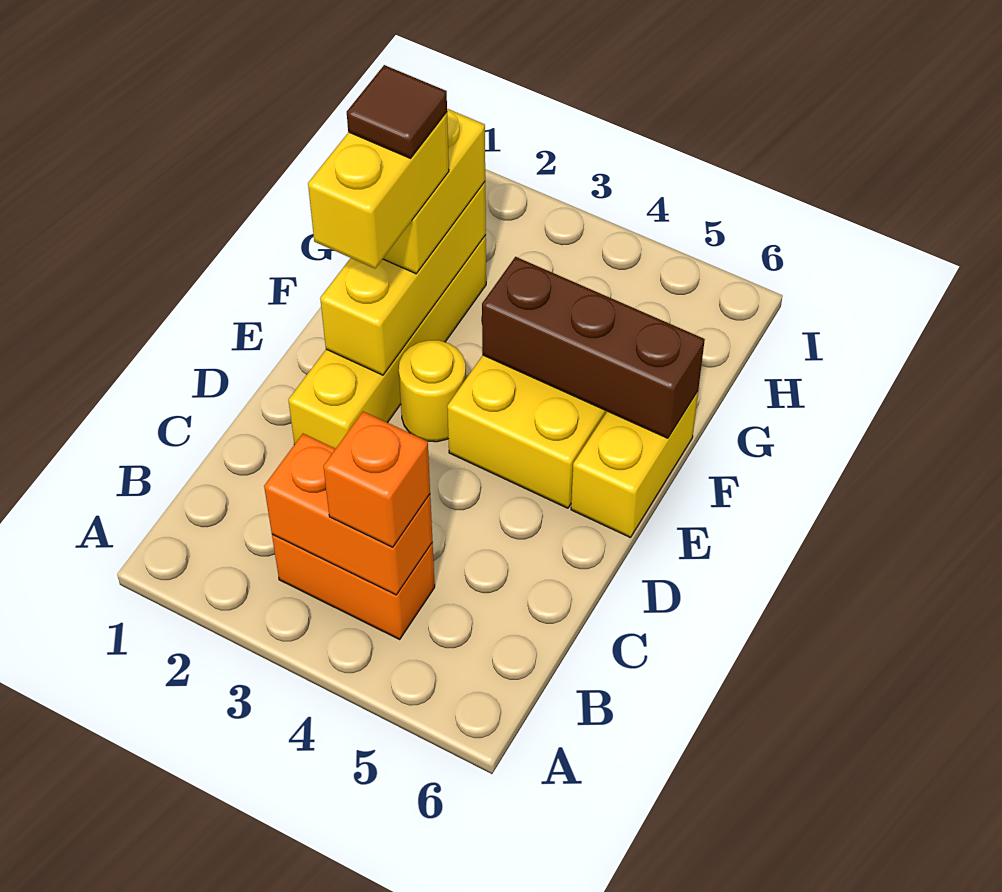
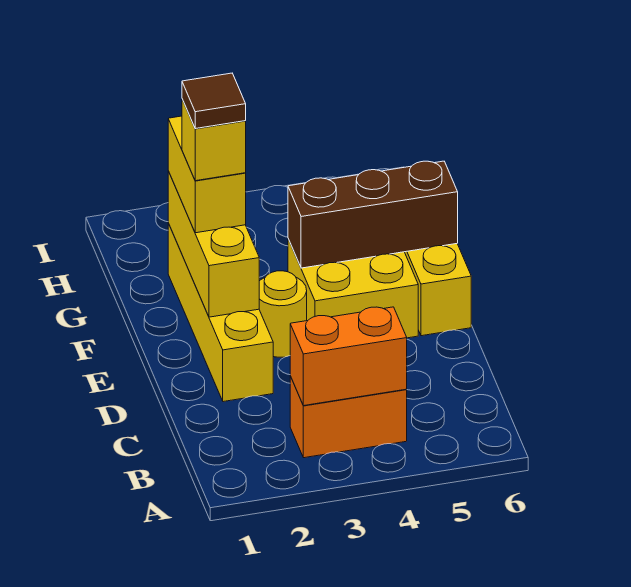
orange brick B4 level 3 -> none
yellow brick E2:F2 level 4 -> yellow brick F2 level 4

